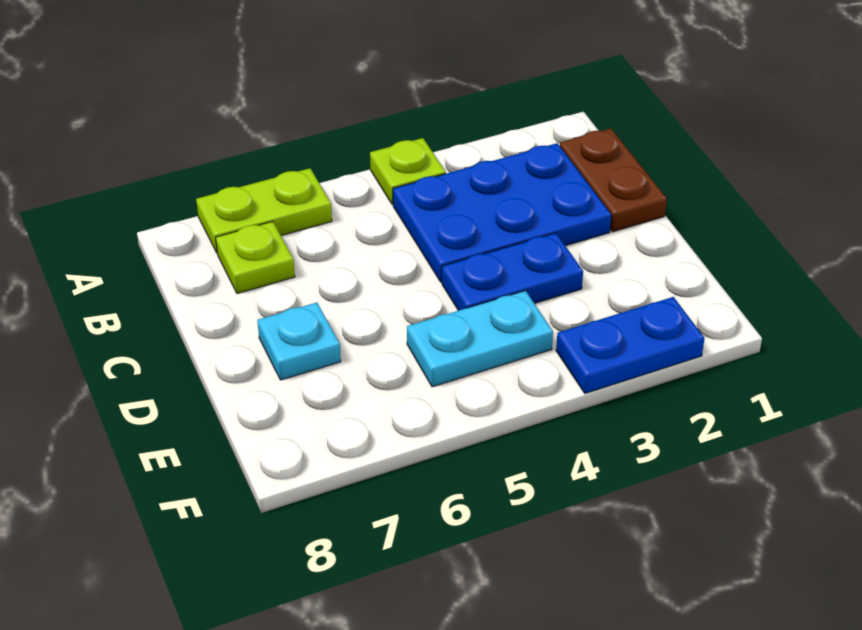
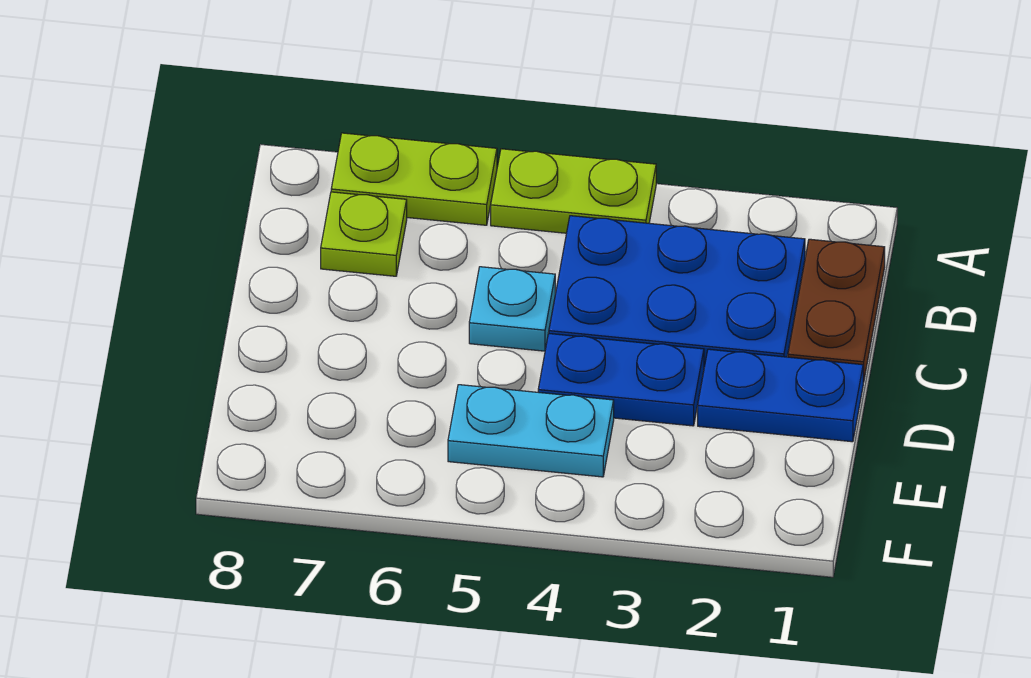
lime plate A4 level 1 -> lime plate A4:A5 level 1
cyan plate D7 level 1 -> cyan plate C5 level 1
blue plate F2:F3 level 1 -> blue plate D1:D2 level 1

